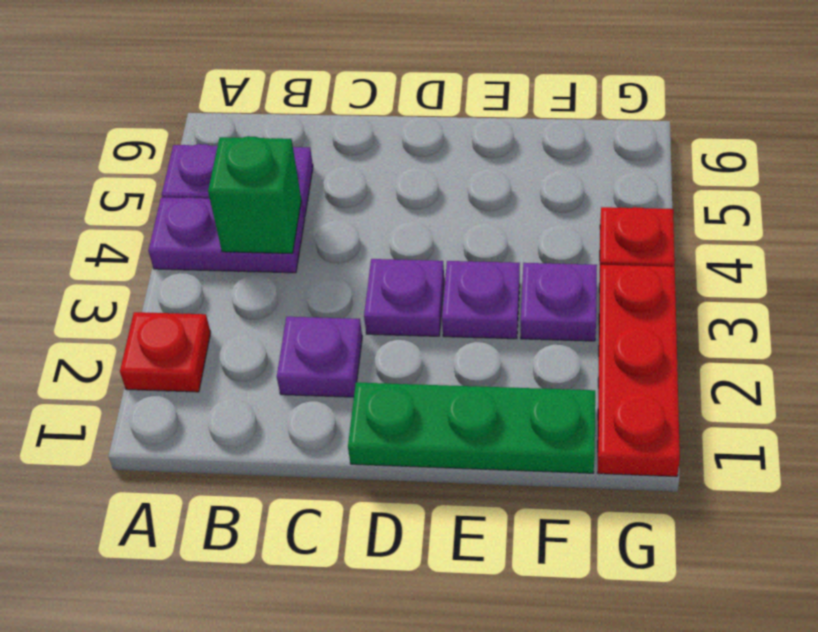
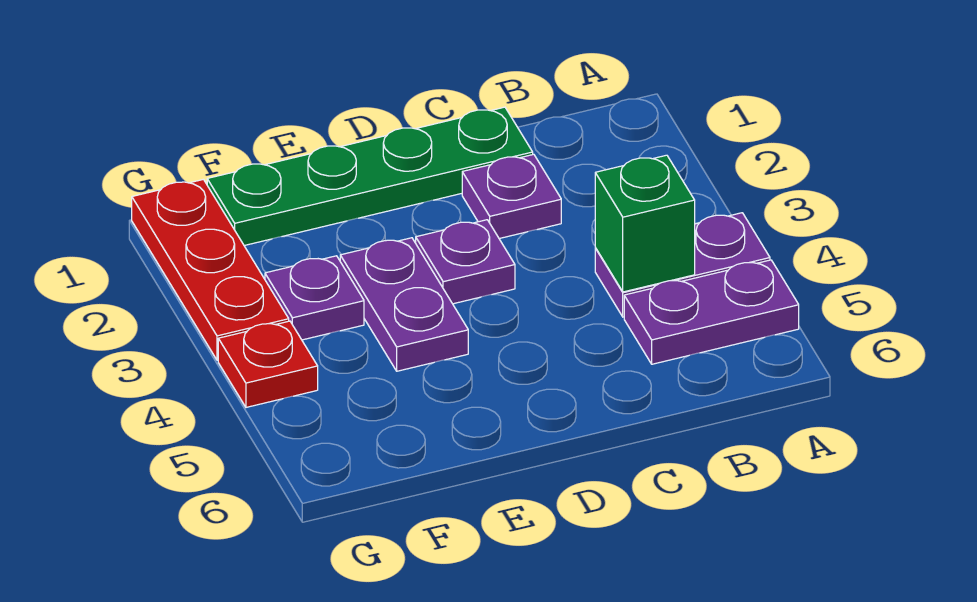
red plate A2 level 1 -> none
green plate D1:F1 level 1 -> green plate C1:F1 level 1
purple plate E3 level 1 -> purple plate E3:E4 level 1

